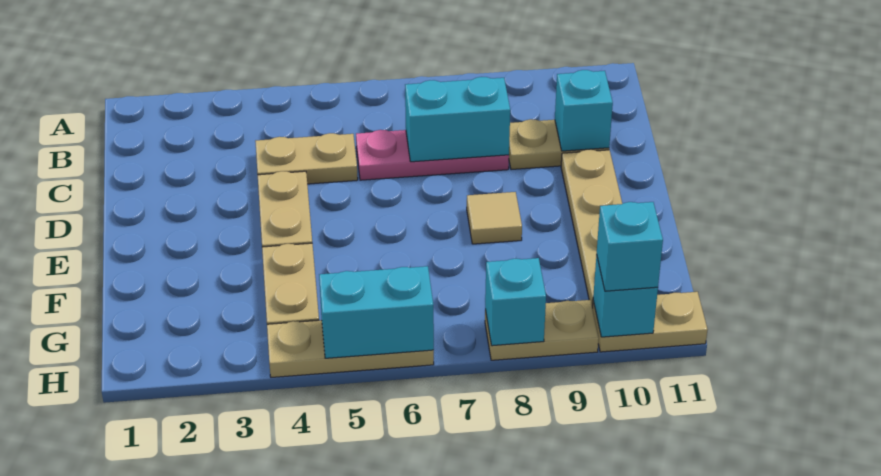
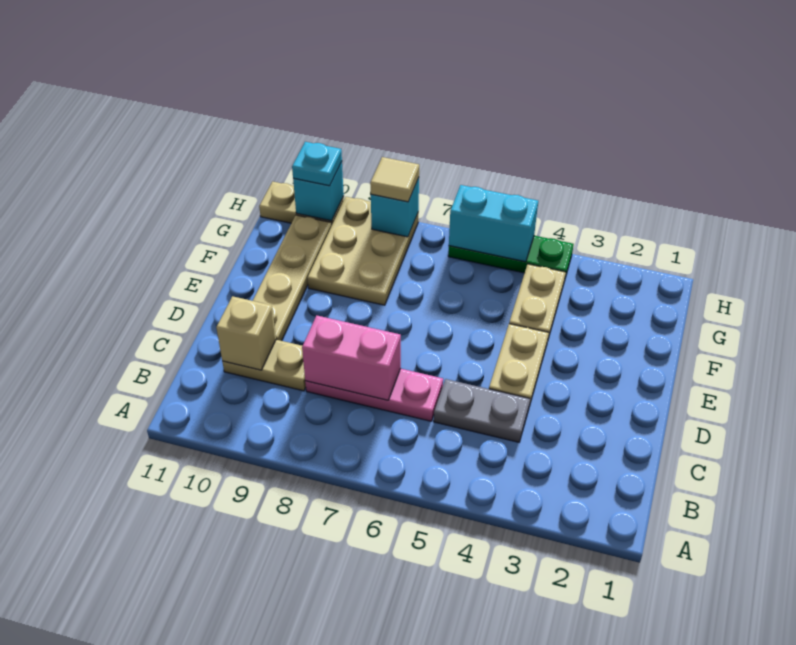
tan plate C4:C5 level 1 -> grey plate C4:C5 level 1
cyan brick C7:C8 level 2 -> pink brick C7:C8 level 2
cyan brick C10 level 2 -> tan brick C10 level 2
tan tile E8 level 1 -> tan tile H8 level 3
tan plate H4:H6 level 1 -> green plate H4:H6 level 1
tan plate H8:H9 level 1 -> tan plate F8:H9 level 1
cyan brick H10 level 3 -> cyan plate H10 level 3

